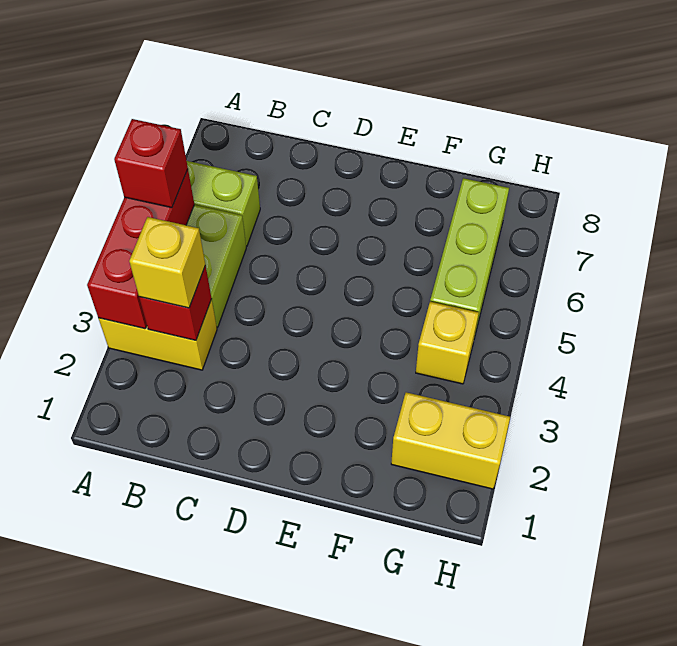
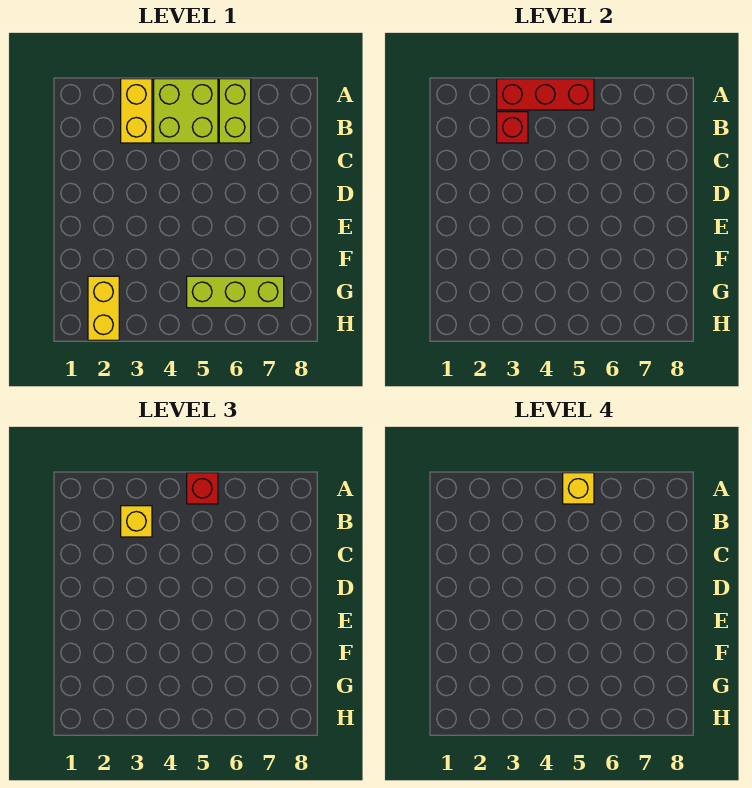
yellow brick G4 level 1 -> yellow brick A5 level 4

